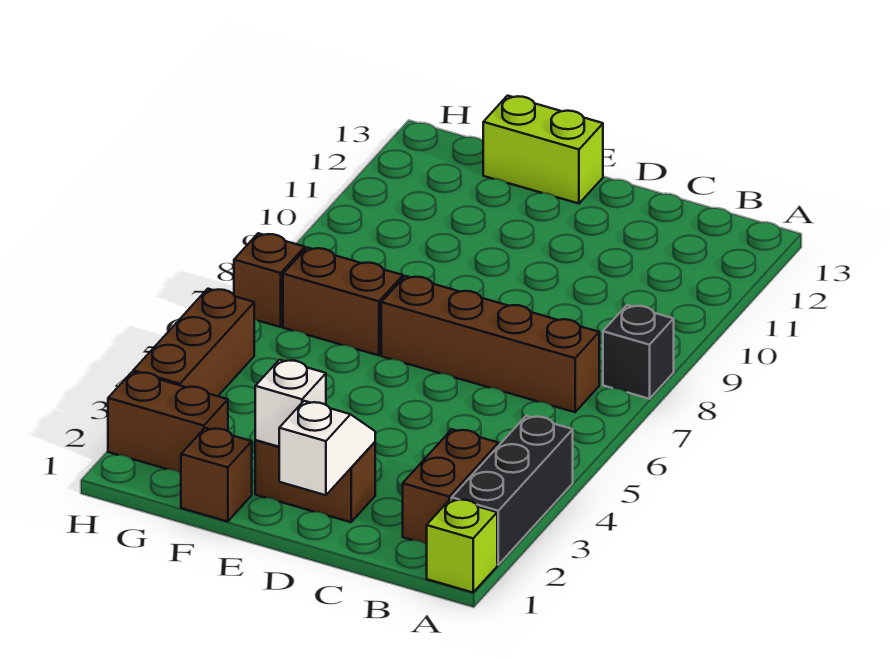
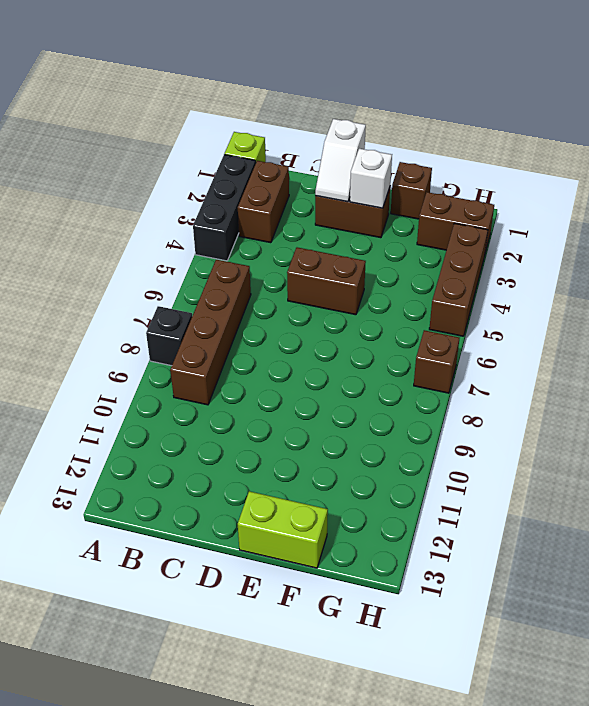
brown brick B7:E7 level 1 -> brown brick B6:B9 level 1
brown brick F7:G7 level 1 -> brown brick D5:E5 level 1

